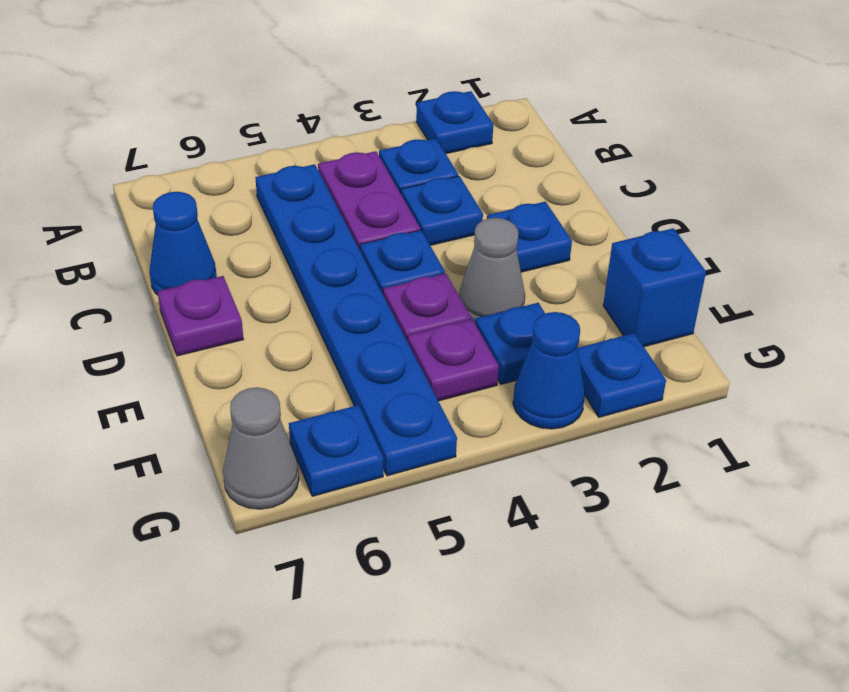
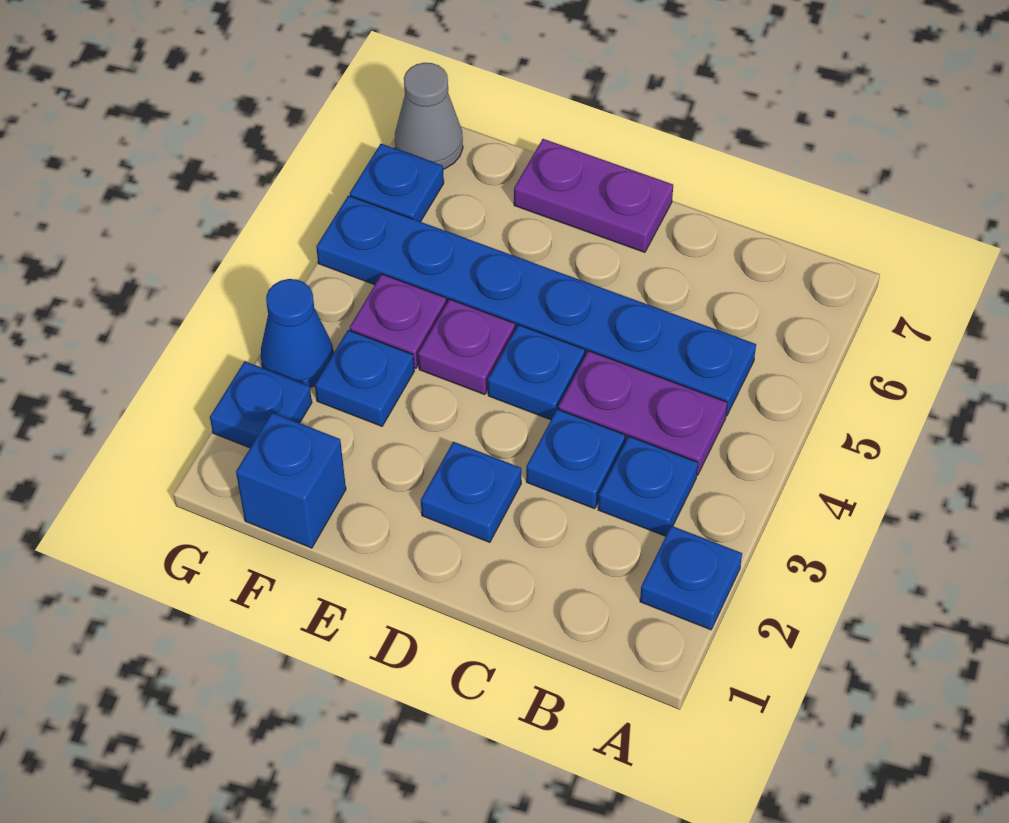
blue cone C7 level 1 -> none
purple plate D7 level 1 -> purple plate D7:E7 level 1
grey cone E3 level 1 -> none

